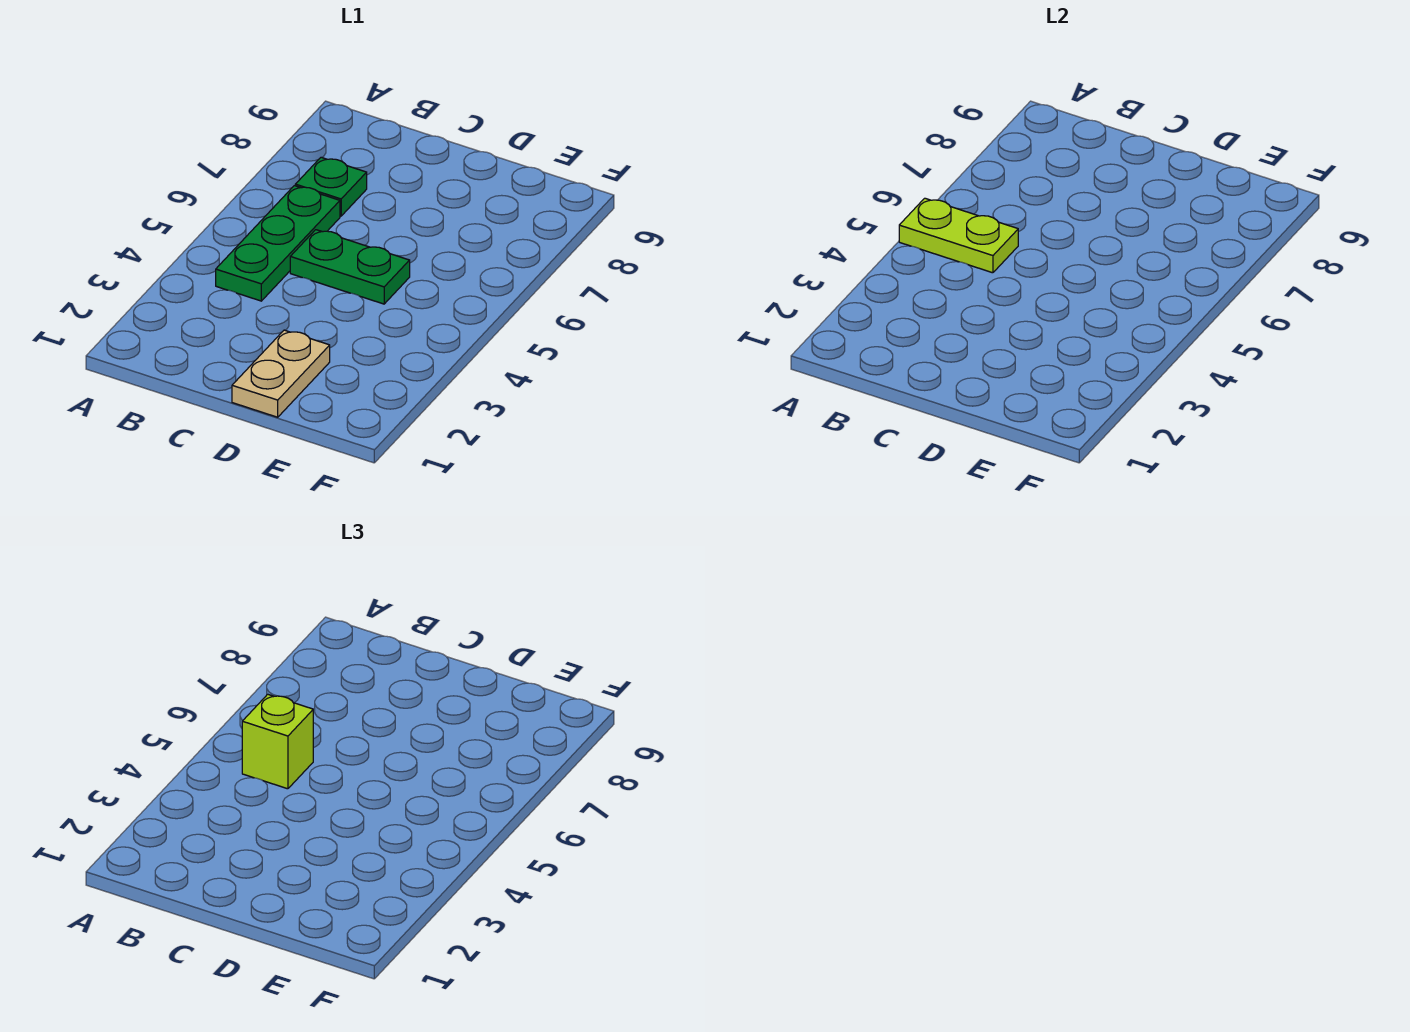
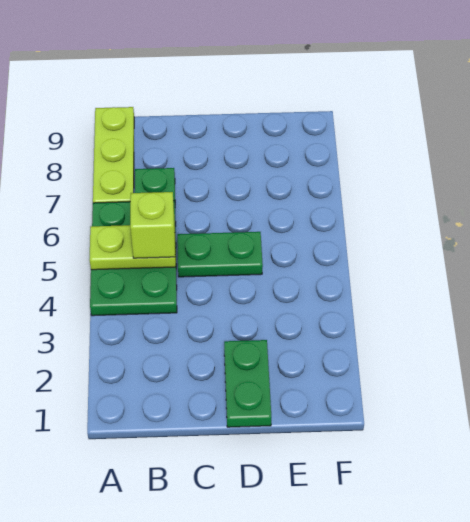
none -> lime plate A7:A9 level 1
green plate B4:B6 level 1 -> green plate A4:B6 level 1
tan plate D1:D2 level 1 -> green plate D1:D2 level 1

